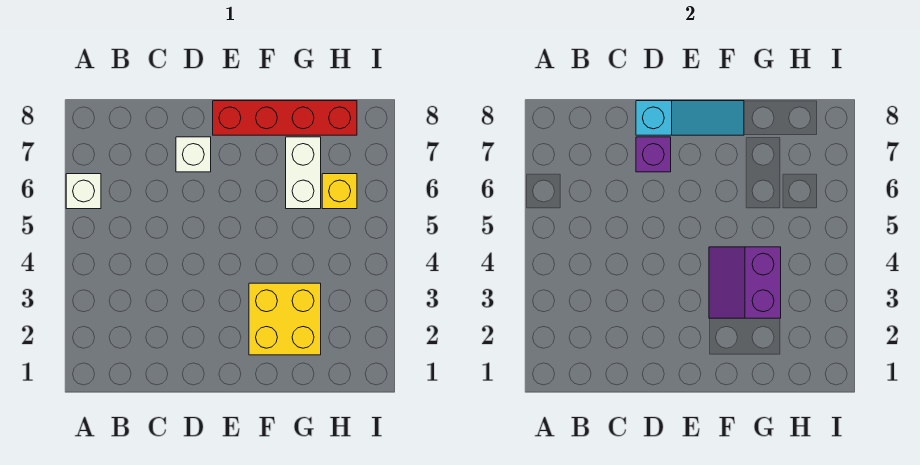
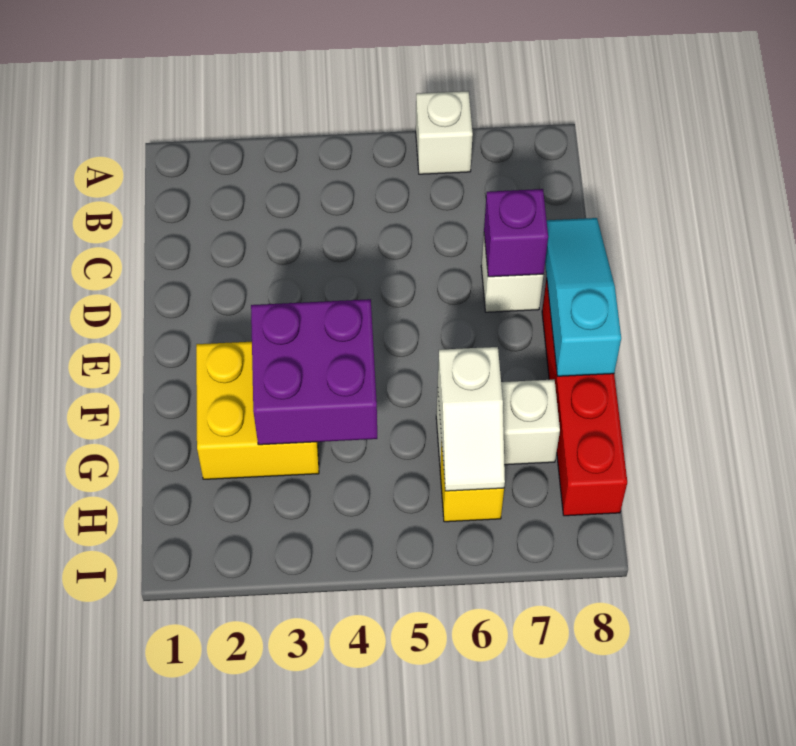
cyan slope D8:F8 level 2 top D -> cyan slope D8:F8 level 2 top F
purple slope F3:G4 level 2 top G -> purple brick F3:G4 level 2
none -> white slope G6:H6 level 2 top G

